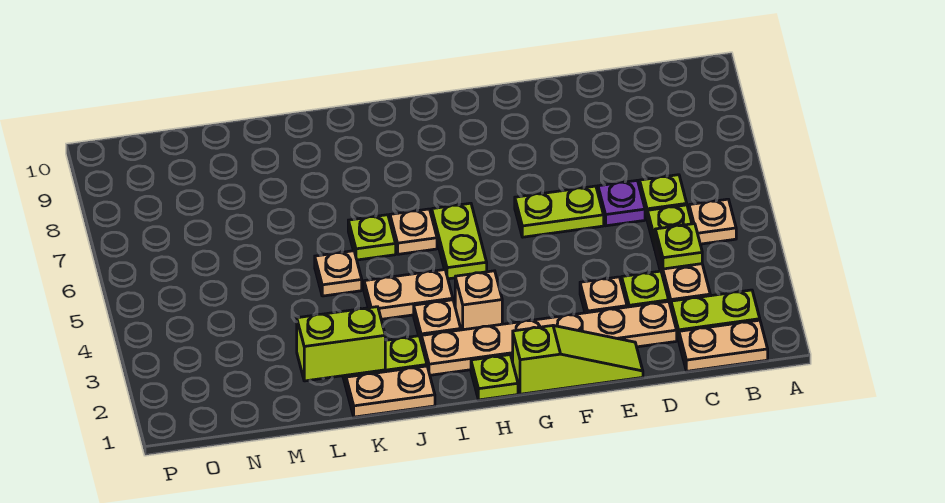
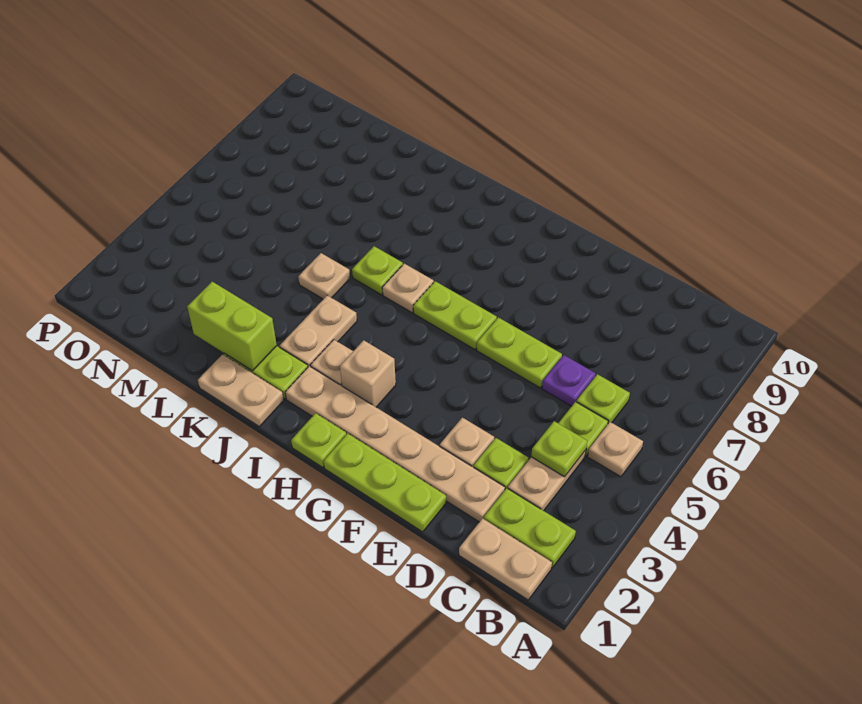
lime slope E1:G1 level 1 top G -> lime plate E1:G1 level 1
lime plate H5:H6 level 1 -> lime plate G6:H6 level 1
tan plate I4:J4 level 1 -> tan plate J3:J4 level 1

